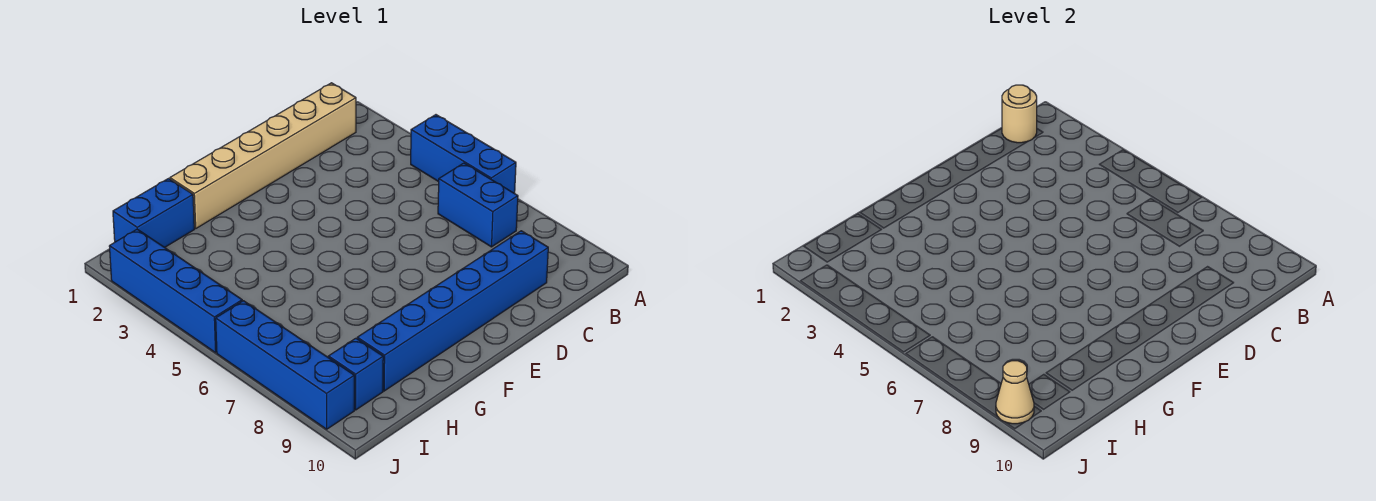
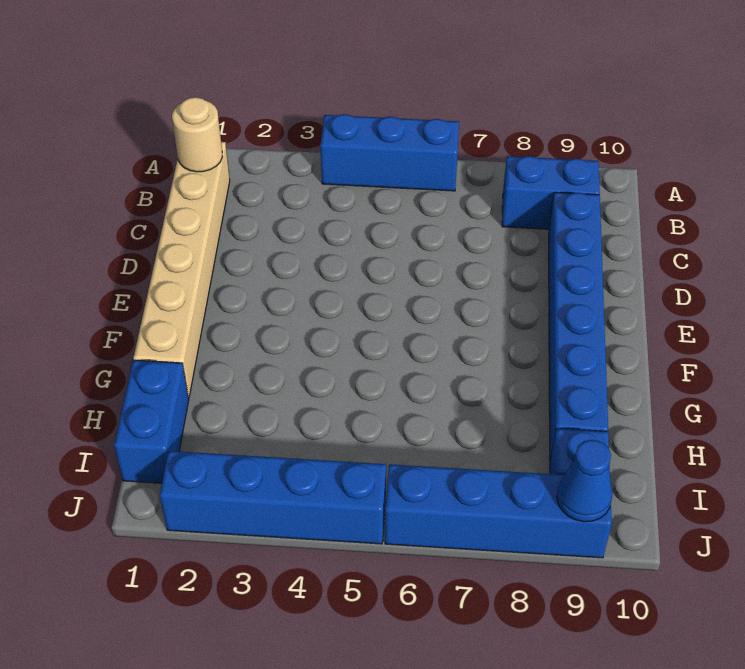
blue brick B6:B7 level 1 -> blue brick B8:B9 level 1
tan cone J9 level 2 -> blue cone J9 level 2

